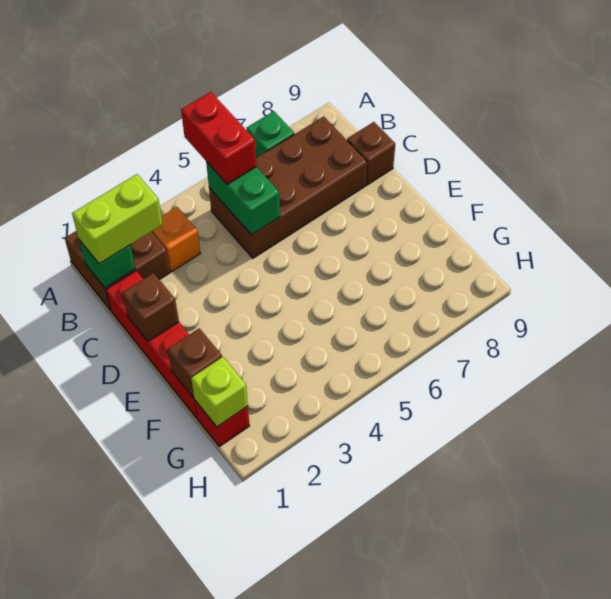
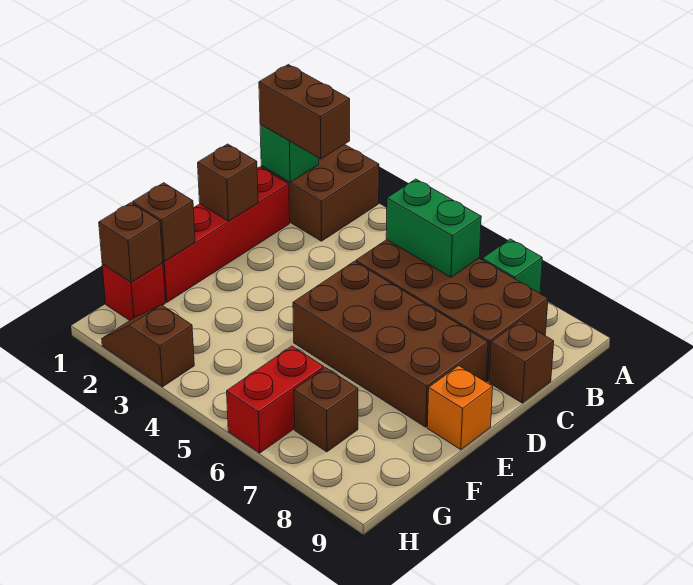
red brick A5:B5 level 3 -> red brick G6:H6 level 1
lime brick B1:B2 level 3 -> brown brick B1:B2 level 3
orange brick B3 level 1 -> orange brick E9 level 1
green brick B5:C5 level 2 -> green brick B5:B6 level 2
none -> brown brick D5:E8 level 1
lime brick G1 level 2 -> brown brick G1 level 2
none -> brown brick G7 level 1
none -> brown slope H2:H3 level 1 top 3

